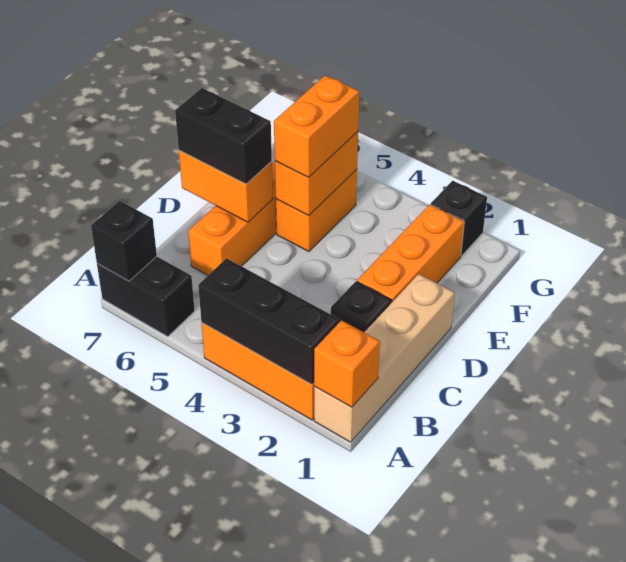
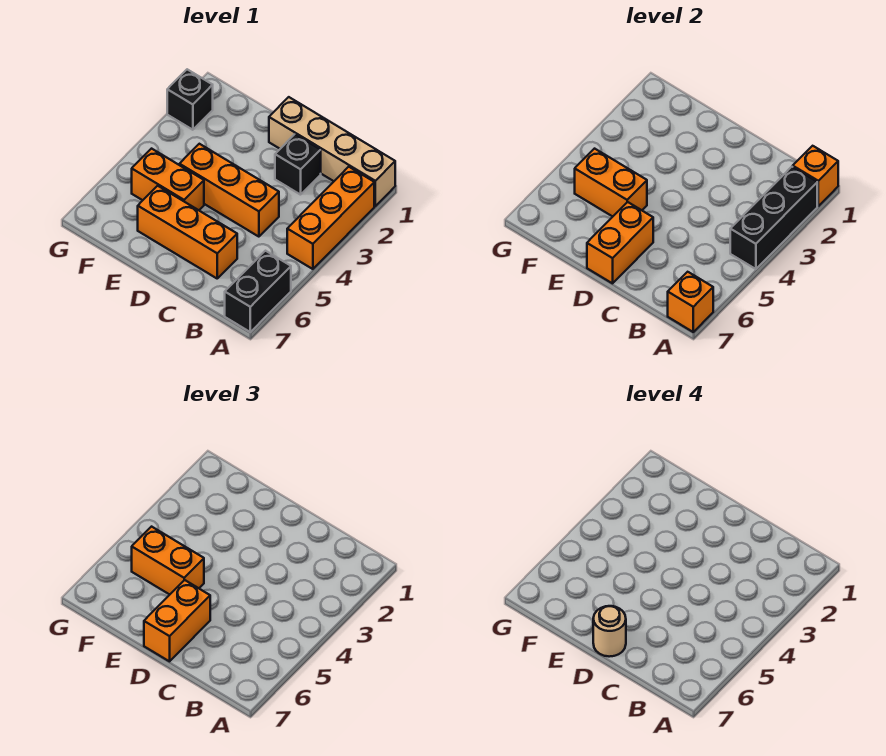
black brick A7 level 2 -> orange brick A7 level 2
orange brick D2:F2 level 1 -> orange brick C4:E4 level 1
black brick D6:D7 level 3 -> orange brick D6:D7 level 3
none -> tan round brick D7 level 4

